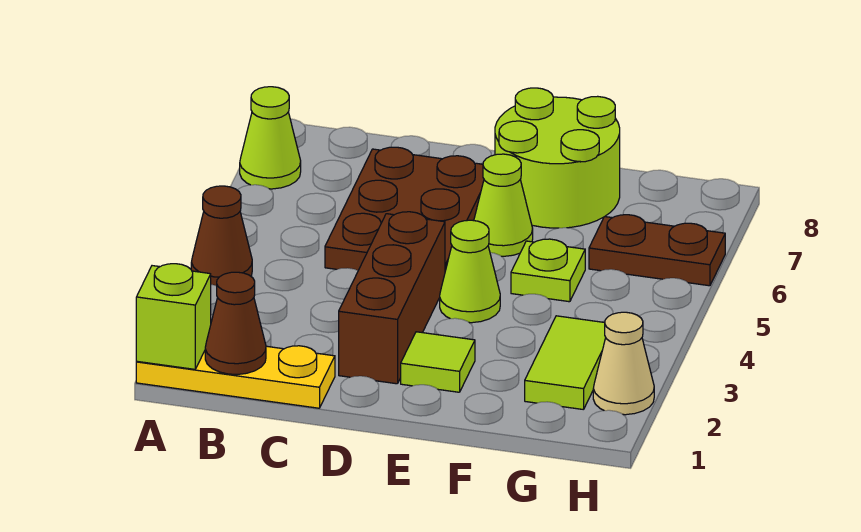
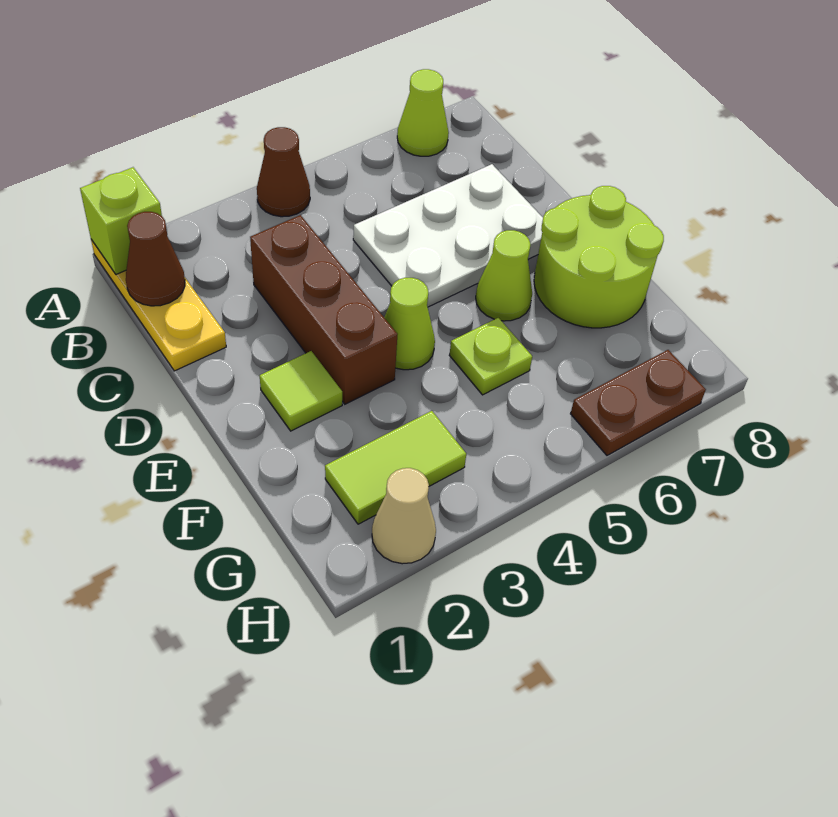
brown plate C5:D7 level 1 -> white plate C5:D7 level 1
brown brick D2:D4 level 1 -> brown brick C3:E3 level 1
brown plate G6:H6 level 1 -> brown plate H6:H7 level 1

